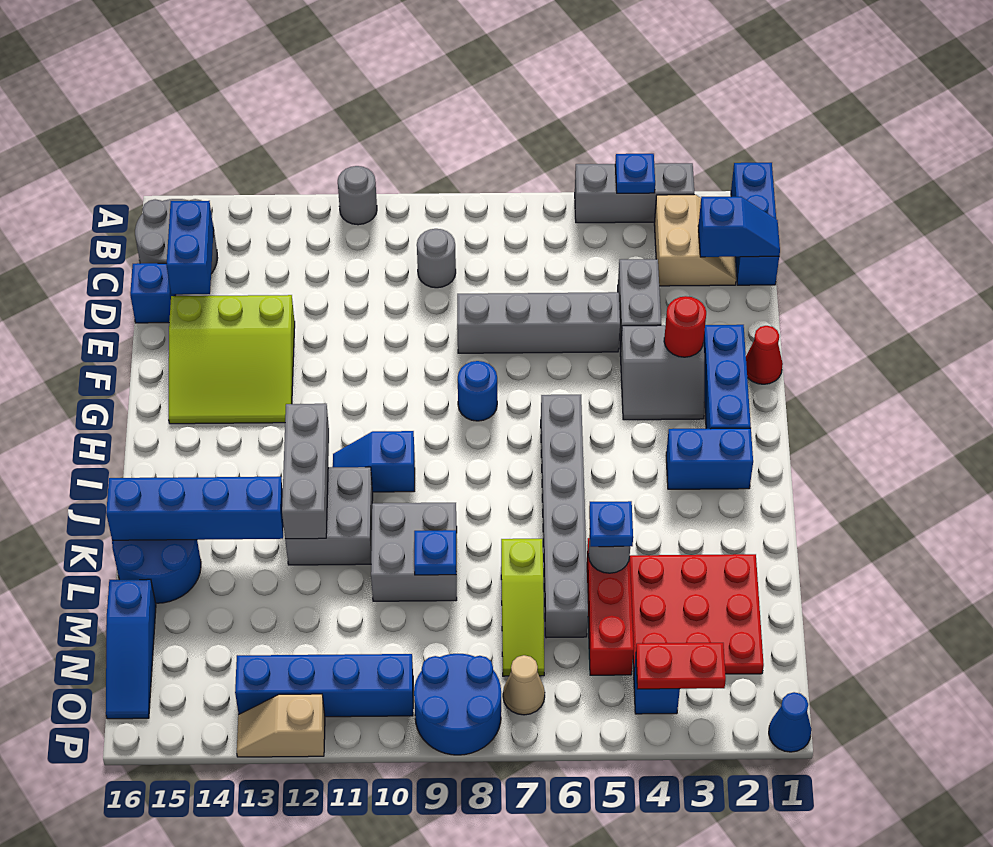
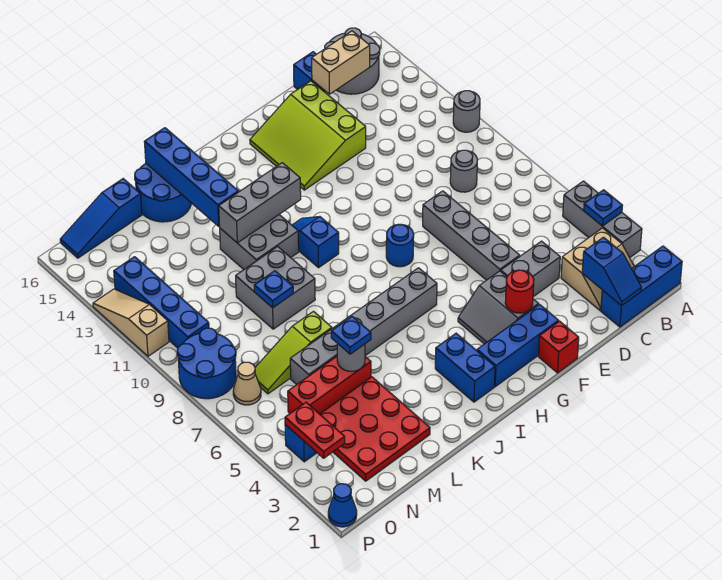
blue brick C15:D15 level 2 -> tan brick C15:D15 level 2
red cone F1 level 1 -> red brick F1 level 1
tan slope P12:P13 level 1 top 12 -> tan slope P11:P13 level 1 top 11

